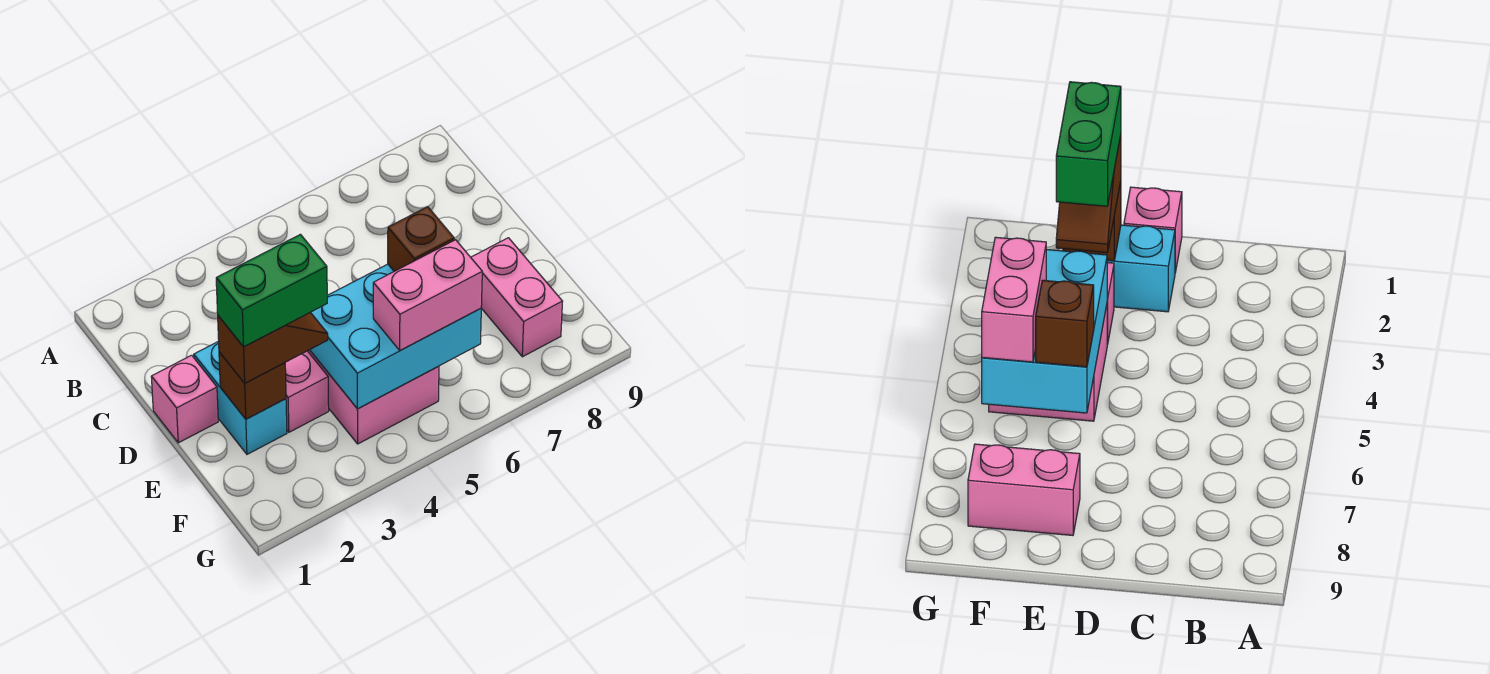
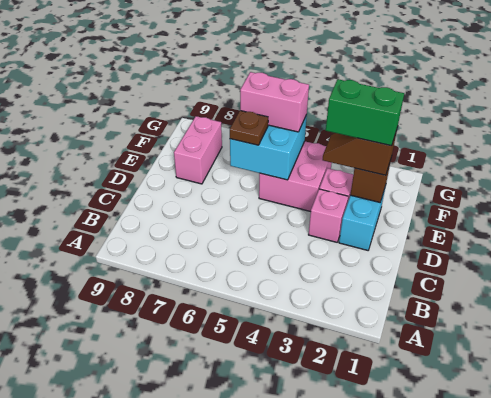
pink brick D1 level 1 -> pink brick D3 level 1
cyan brick E4:F6 level 2 -> cyan brick E5:F6 level 2
brown brick E6 level 3 -> brown plate E6 level 3

